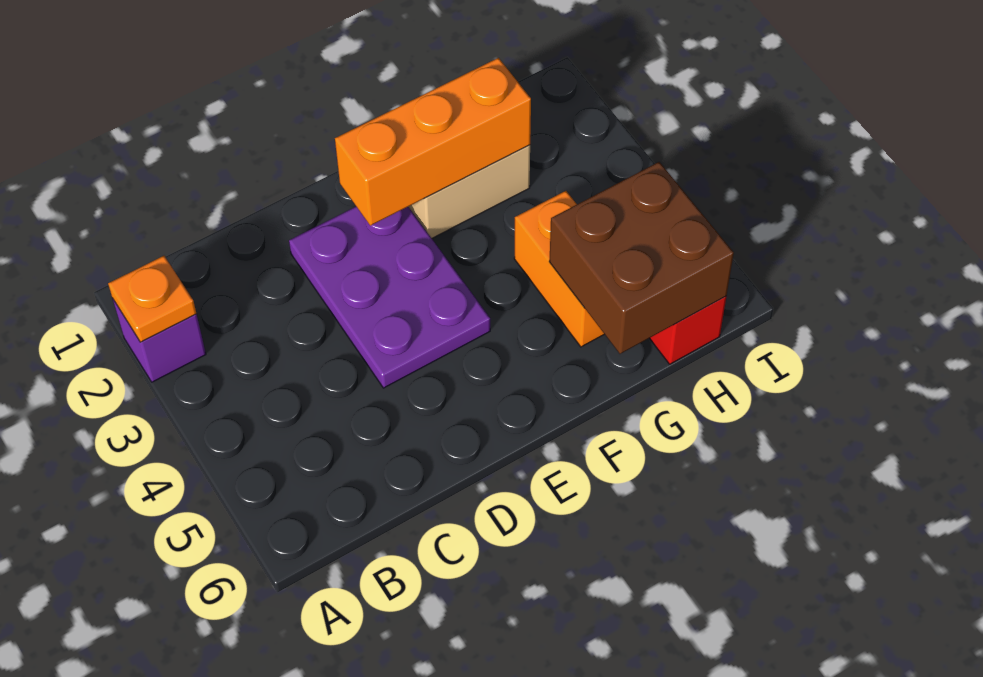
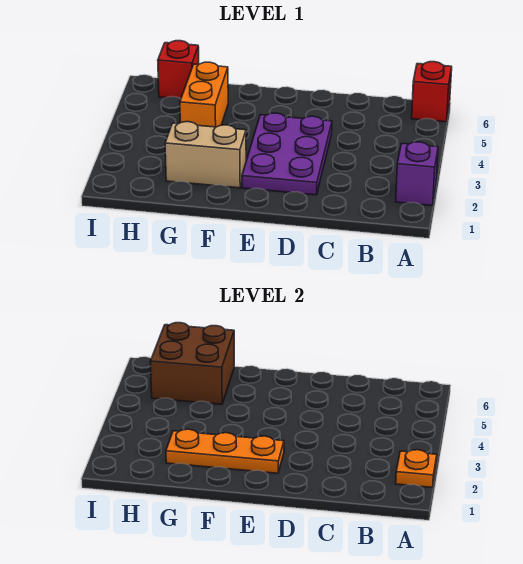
none -> red brick A6 level 1
orange brick E2:G2 level 2 -> orange plate E2:G2 level 2

